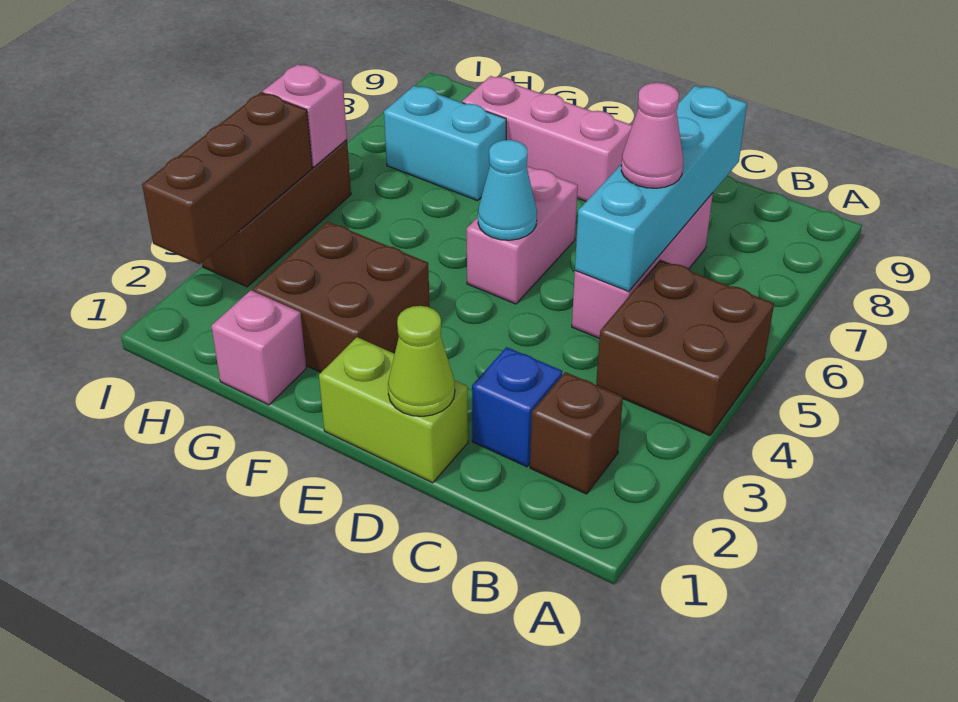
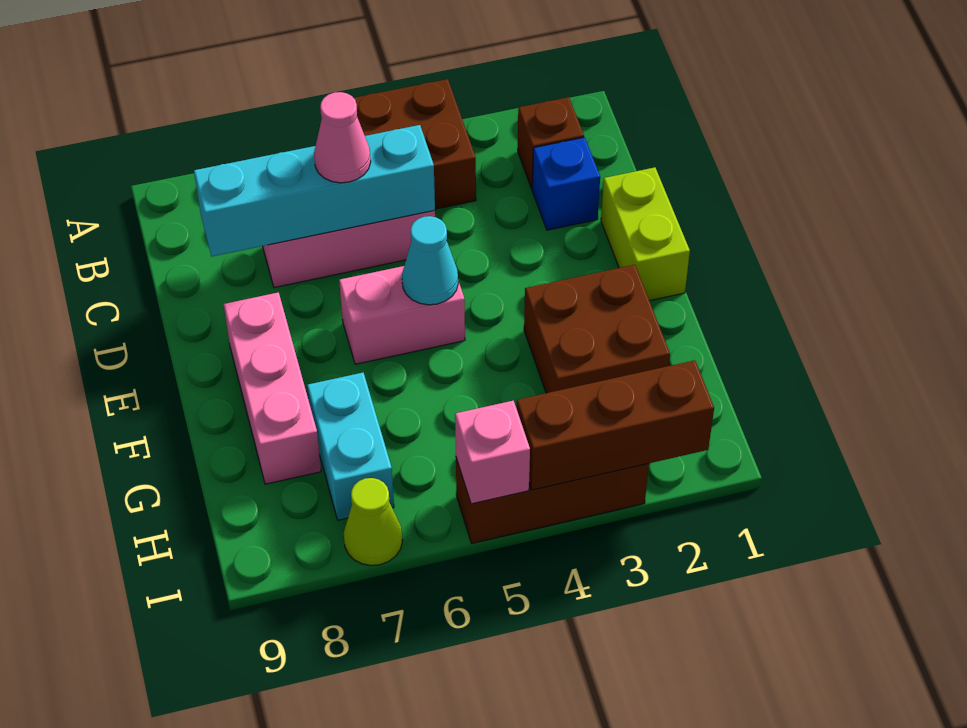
lime cone D1 level 2 -> lime cone I7 level 1
pink brick G1 level 1 -> none

